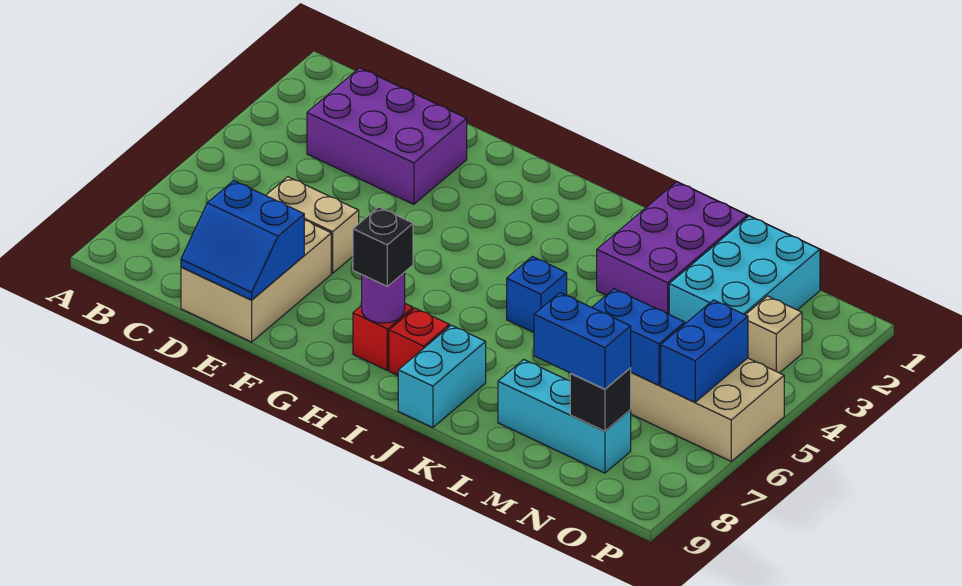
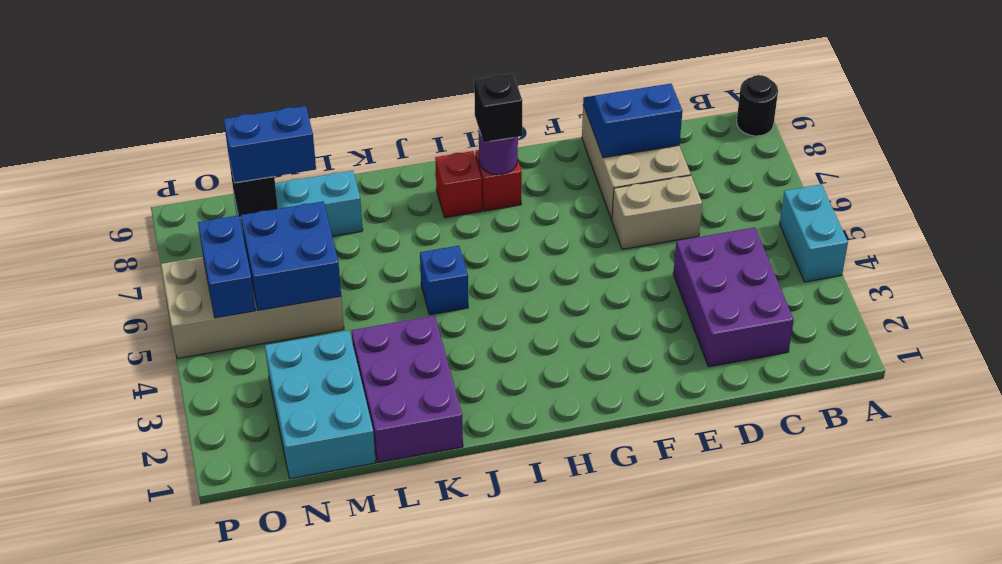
none -> black round brick A9 level 1
purple brick C2:E3 level 1 -> purple brick C2:D4 level 1
cyan brick J8:J9 level 1 -> cyan brick A4:A5 level 1
blue brick M6:N6 level 2 -> blue brick M5:N6 level 2
tan brick O3 level 1 -> none

